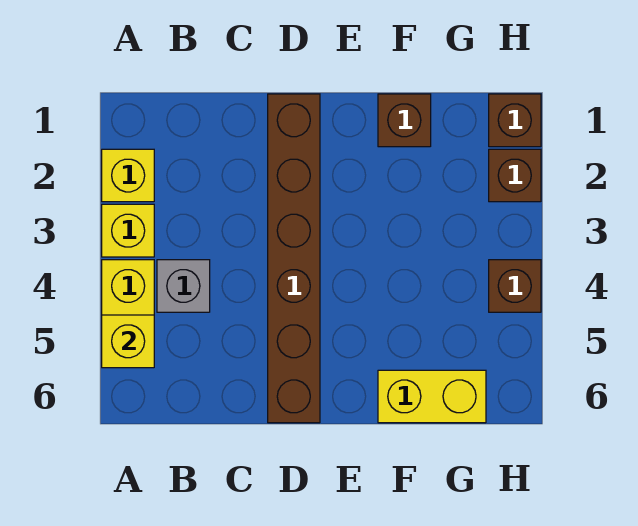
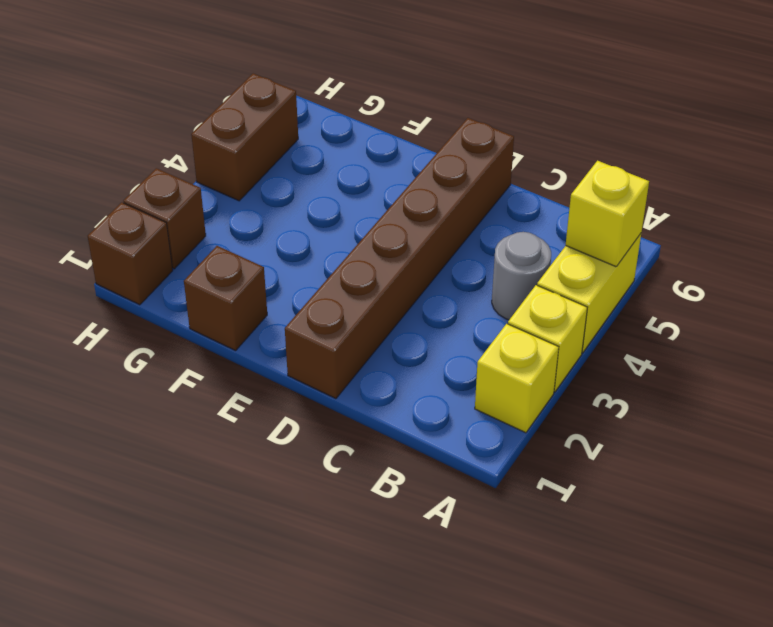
grey brick B4 level 1 -> grey round brick B4 level 1
yellow brick F6:G6 level 1 -> none
brown brick H4 level 1 -> brown brick H4:H5 level 1

